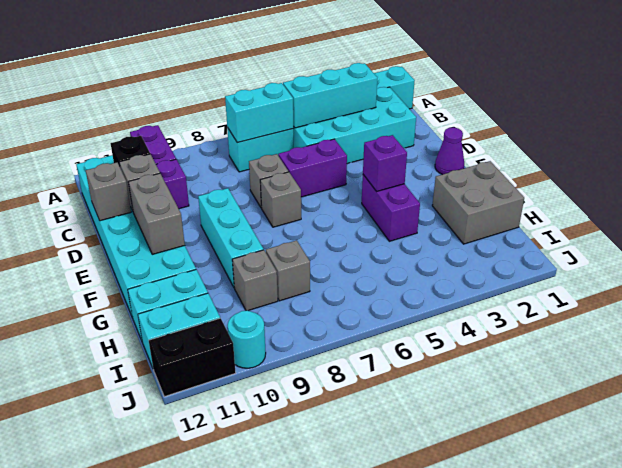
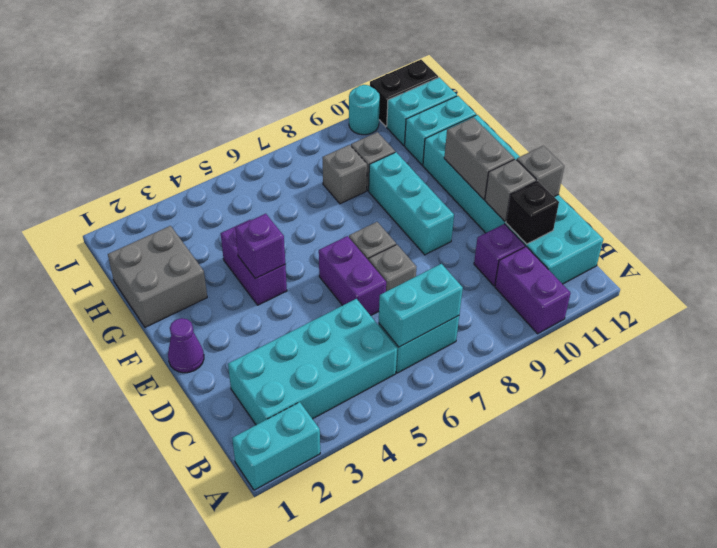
cyan brick B3:B5 level 2 -> none
purple brick D5:D6 level 1 -> purple brick D6:E6 level 1

